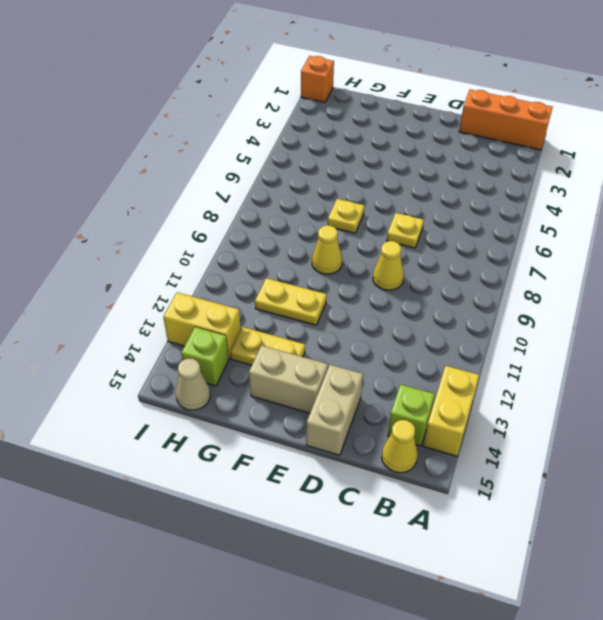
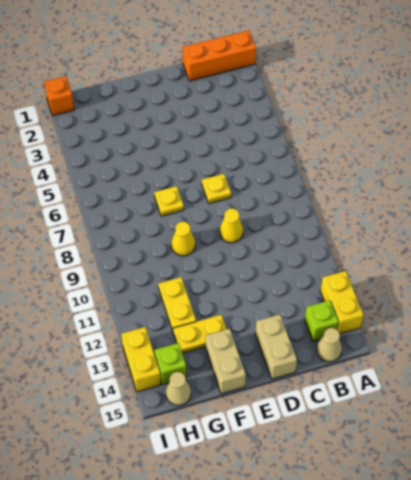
yellow cone B15 level 1 -> tan cone B15 level 1
tan brick E14:F14 level 1 -> tan brick F14:F15 level 1
yellow plate F11:G11 level 1 -> yellow plate G11:G12 level 1
yellow brick H13:I13 level 1 -> yellow brick I13:I14 level 1

